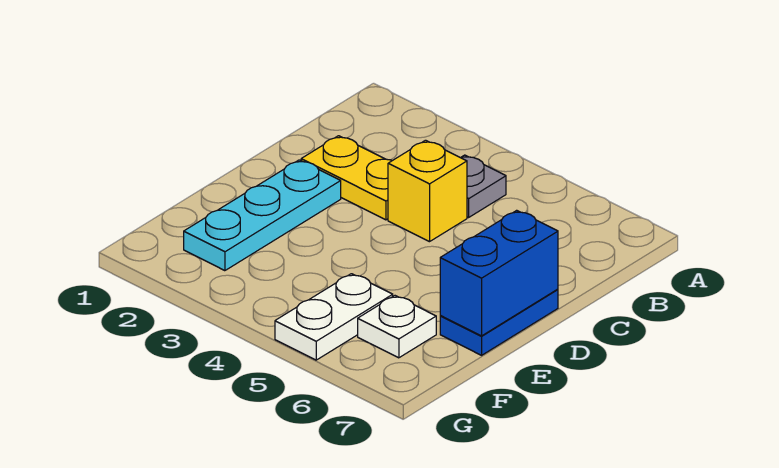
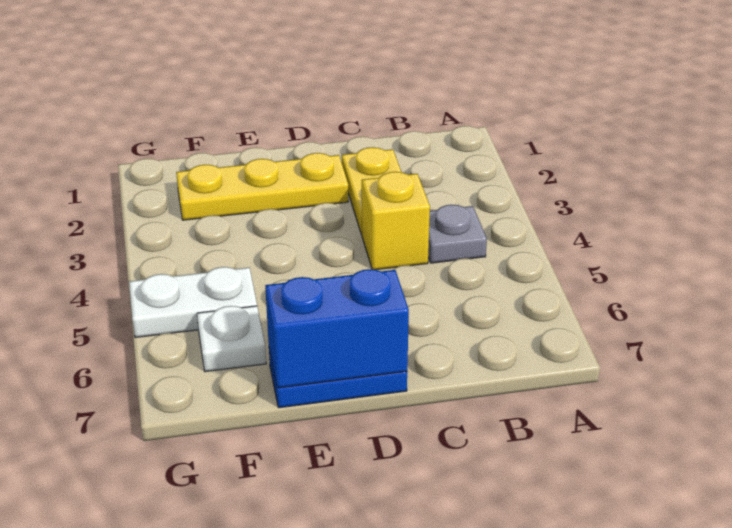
cyan plate D2:F2 level 1 -> yellow plate D2:F2 level 1

